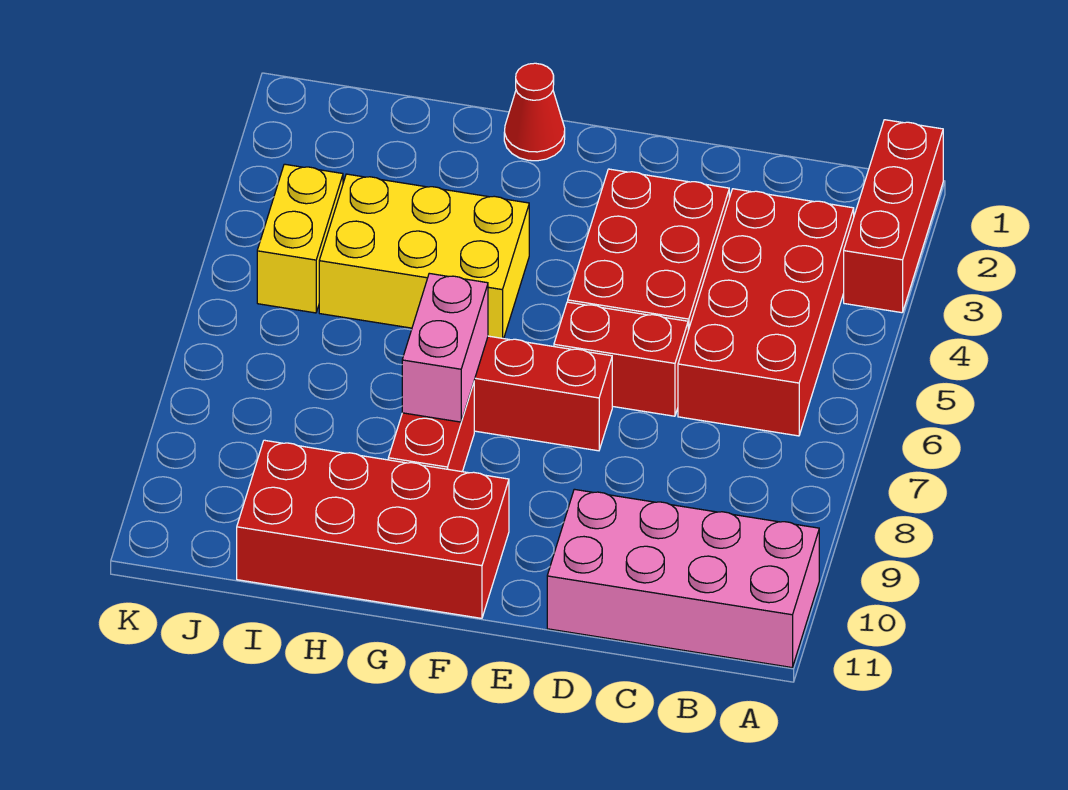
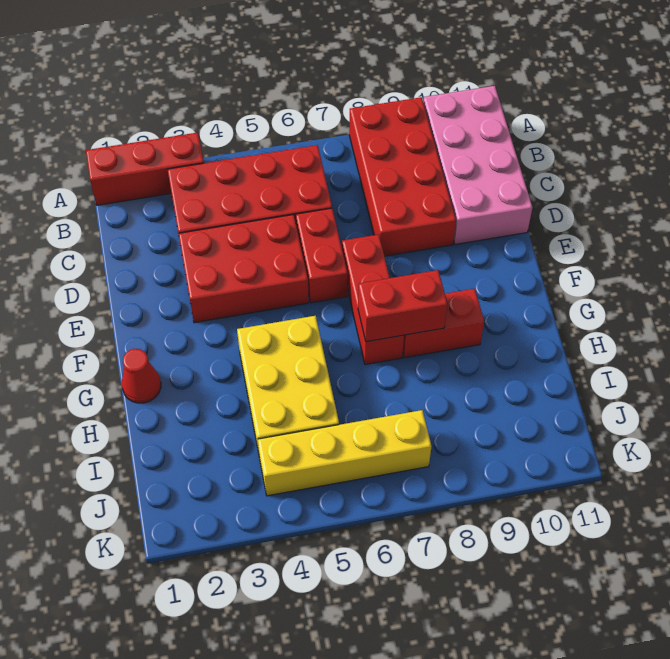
red brick F10:I11 level 1 -> red brick A8:D9 level 1
pink brick G7:G8 level 2 -> red brick G7:G8 level 2
yellow brick J4:J5 level 1 -> yellow brick J4:J7 level 1

